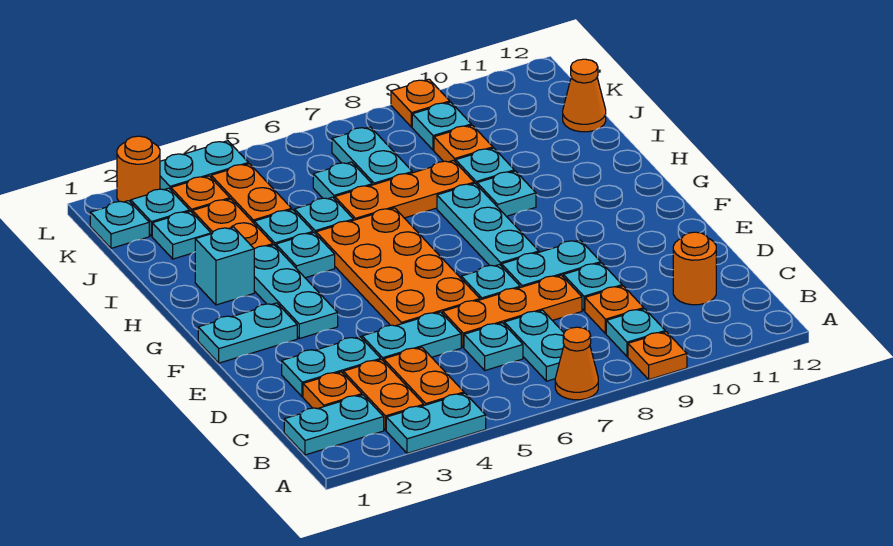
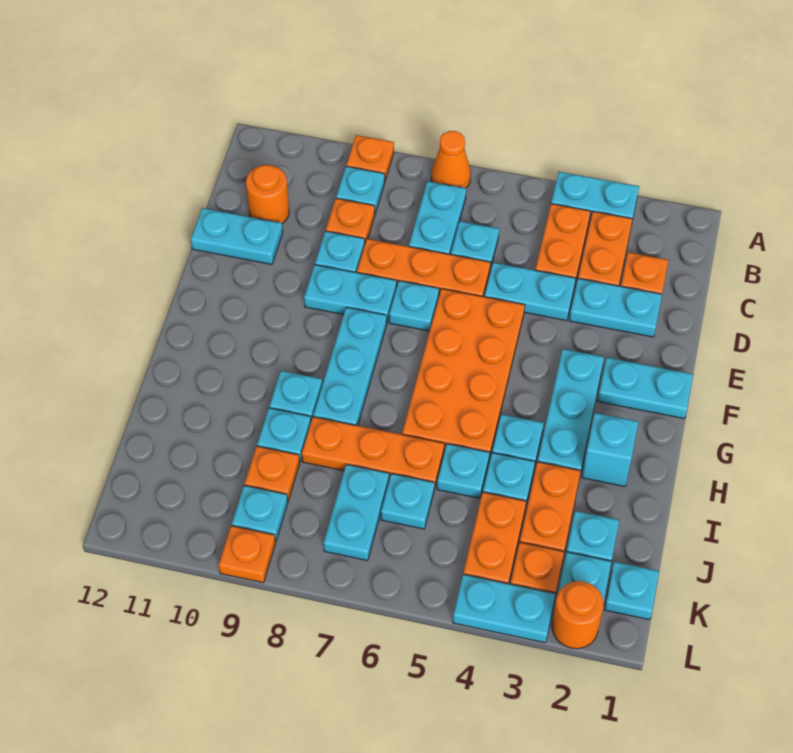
cyan plate B1:B2 level 1 -> cyan plate D11:D12 level 1
orange cone J12 level 1 -> none

